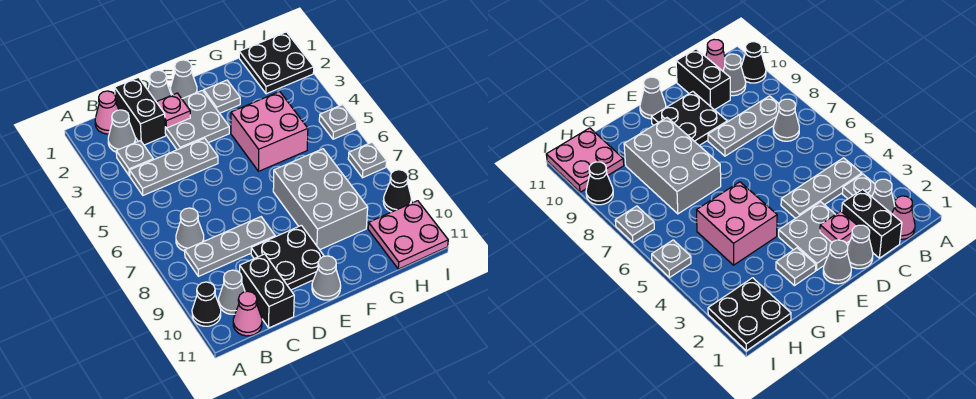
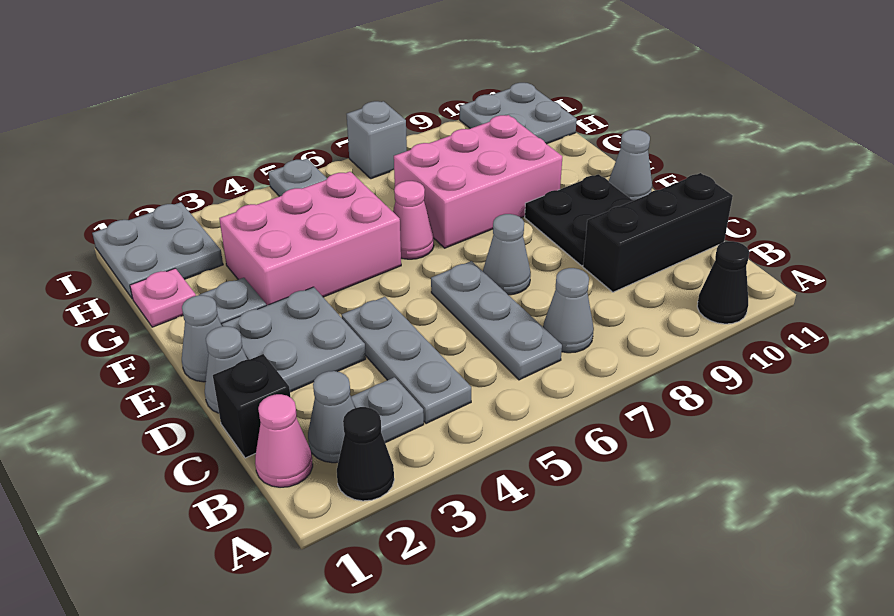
grey plate B8:D8 level 1 -> grey plate B6:D6 level 1
grey cone B10 level 1 -> grey cone D7 level 1
pink cone B11 level 1 -> pink cone F6 level 1
black brick C1:C2 level 1 -> black brick C1 level 1
black brick C10:C11 level 1 -> black brick C9:C11 level 1
pink plate D2 level 2 -> pink plate G1 level 1
pink brick F4:G5 level 1 -> pink brick F3:G5 level 1
grey brick F7:G9 level 1 -> pink brick F7:G9 level 1
black plate H1:I2 level 1 -> grey plate H1:I2 level 1
pink plate H10:I11 level 1 -> grey plate H10:I11 level 1
grey plate I7 level 1 -> grey brick I7 level 1
black cone I9 level 1 -> black cone A2 level 1

